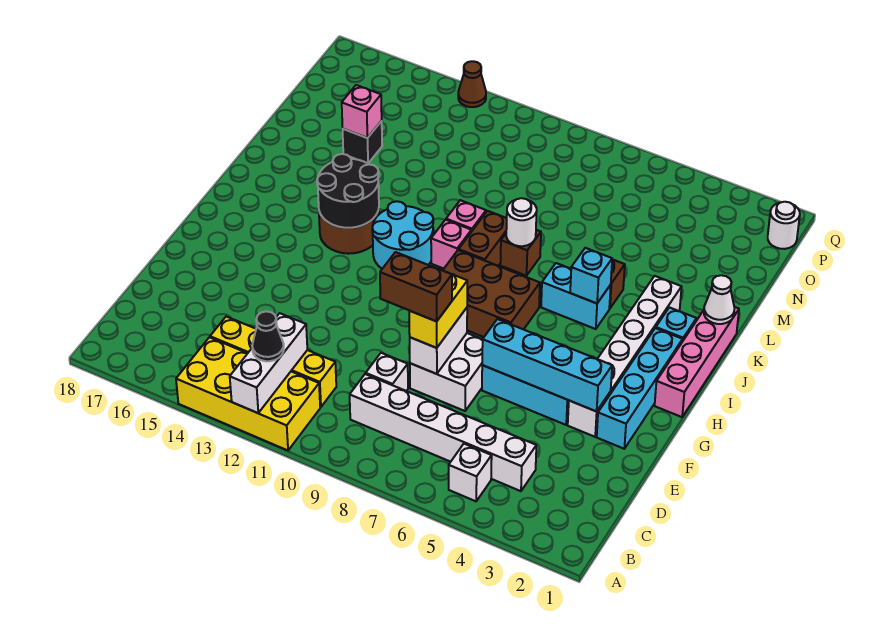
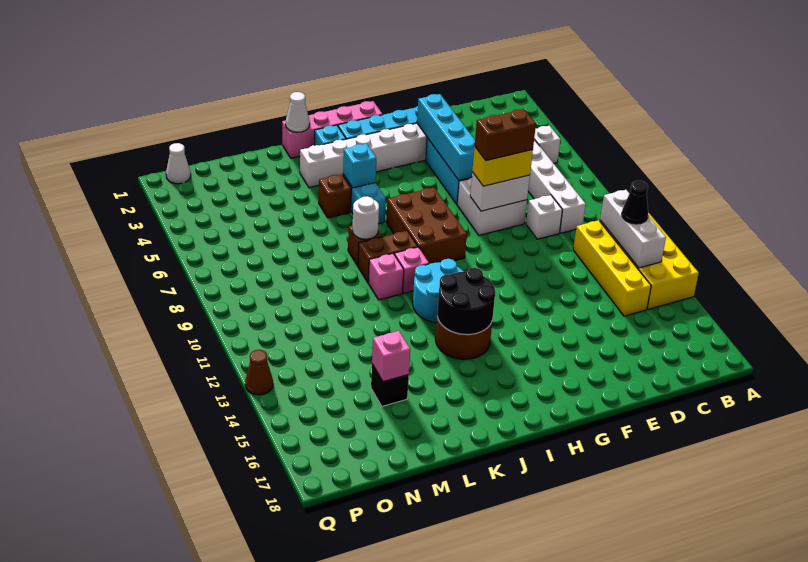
white brick A12:C12 level 2 -> white brick B11:B13 level 2
brown brick E8:E9 level 4 -> brown brick E8:F8 level 4
white round brick P1 level 1 -> white cone P1 level 1

